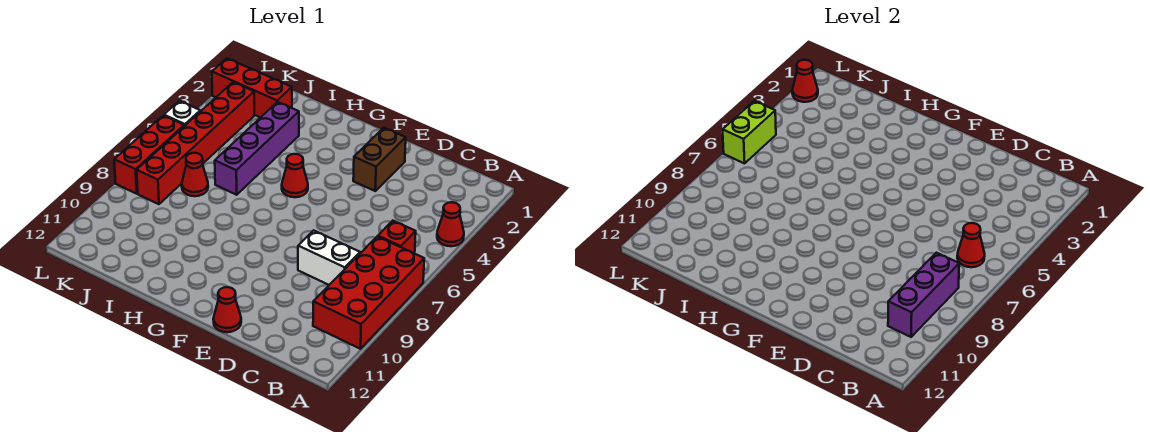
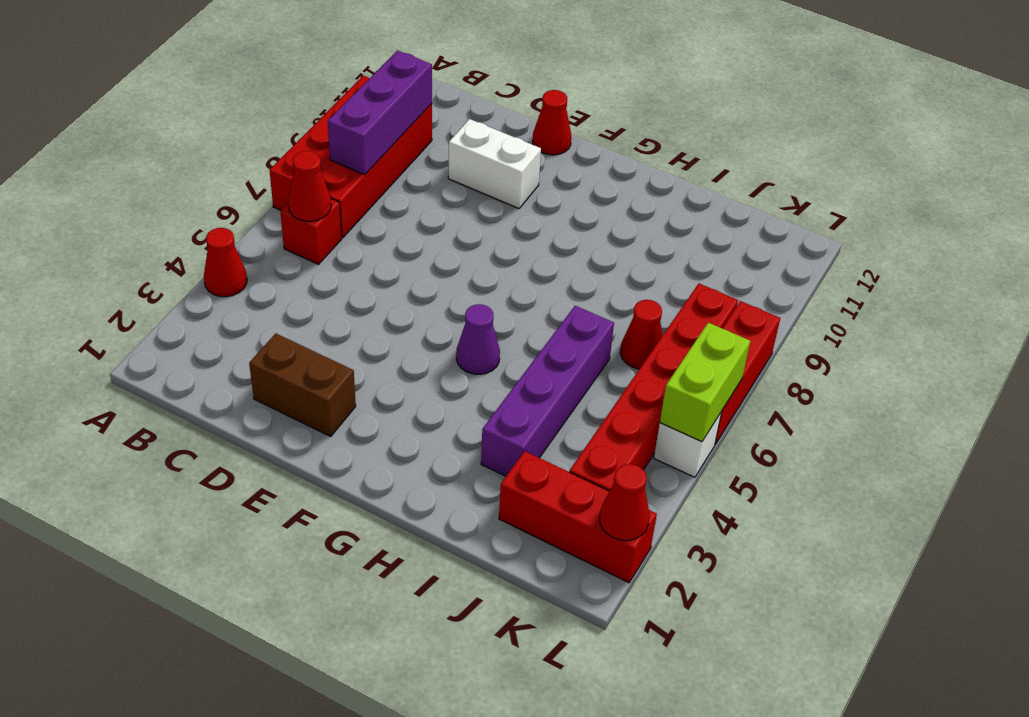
white brick C8:D8 level 1 -> white brick D10:E10 level 1
brown brick E2:E3 level 1 -> brown brick D2:E2 level 1
red cone G5 level 1 -> purple cone G5 level 1

